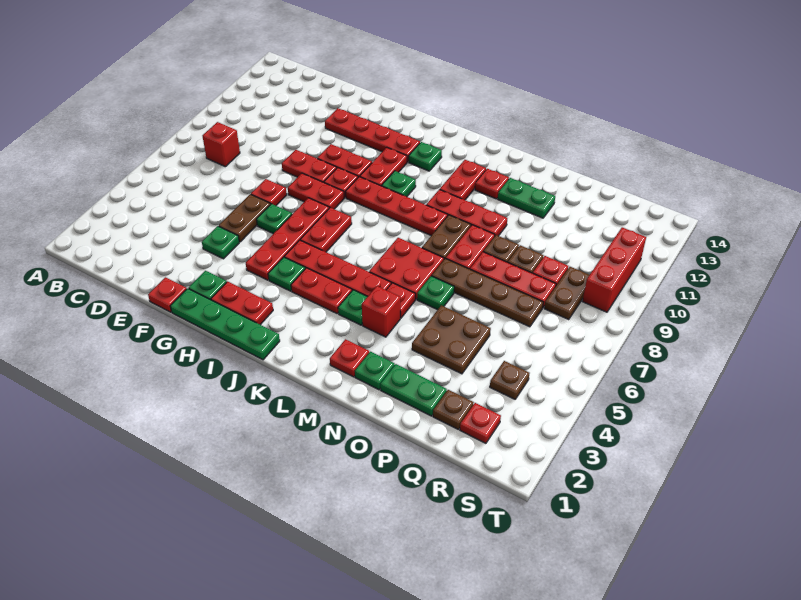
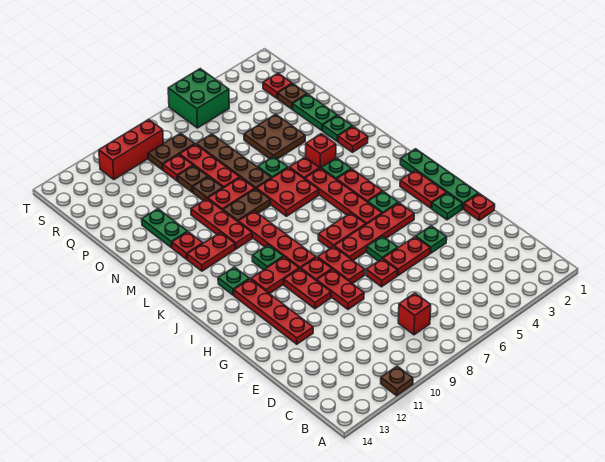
brown plate F5:F6 level 1 -> red plate F5:F6 level 1
brown plate R4 level 1 -> brown plate A11 level 1
none -> green brick S5:T6 level 1

